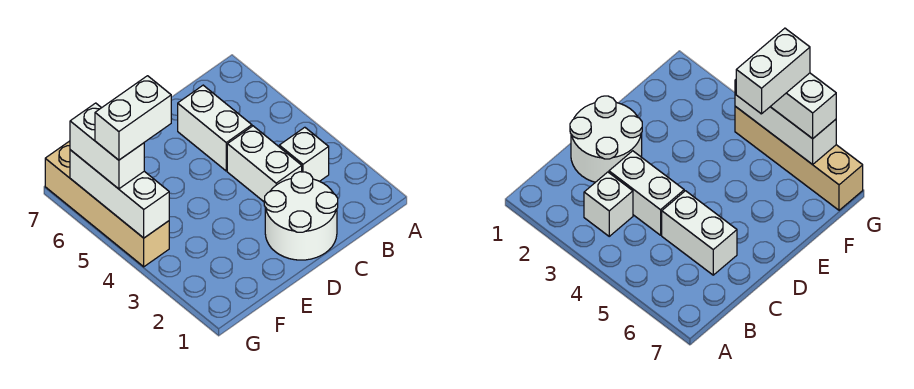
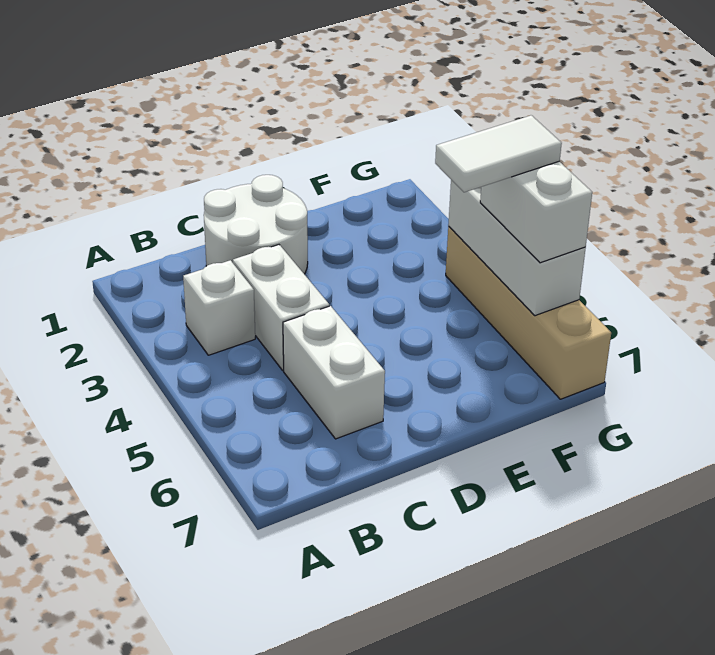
white brick F5:G5 level 4 -> white tile F5:G5 level 4

